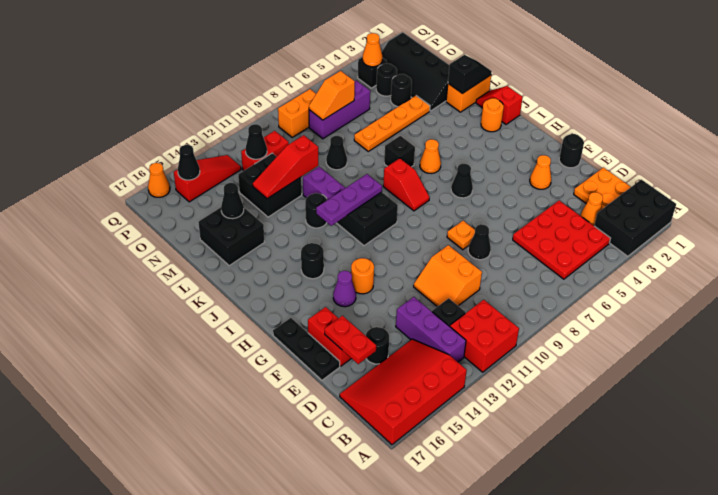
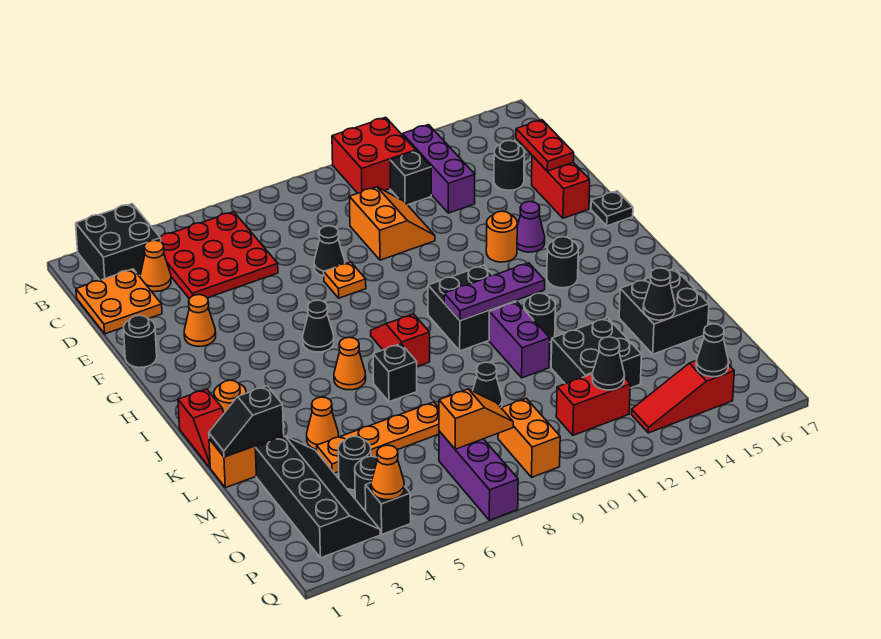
black brick A1:B3 level 1 -> black brick A2:B3 level 1
red slope A14:C17 level 1 top A -> none
black plate E17:G17 level 1 -> black plate G17 level 1
red slope M11:M13 level 2 top 11 -> none
purple brick O6:O8 level 1 -> purple brick O7:Q7 level 1
orange brick P8:P9 level 1 -> orange brick O9:P9 level 1
orange cone Q16 level 1 -> orange cone L4 level 1

